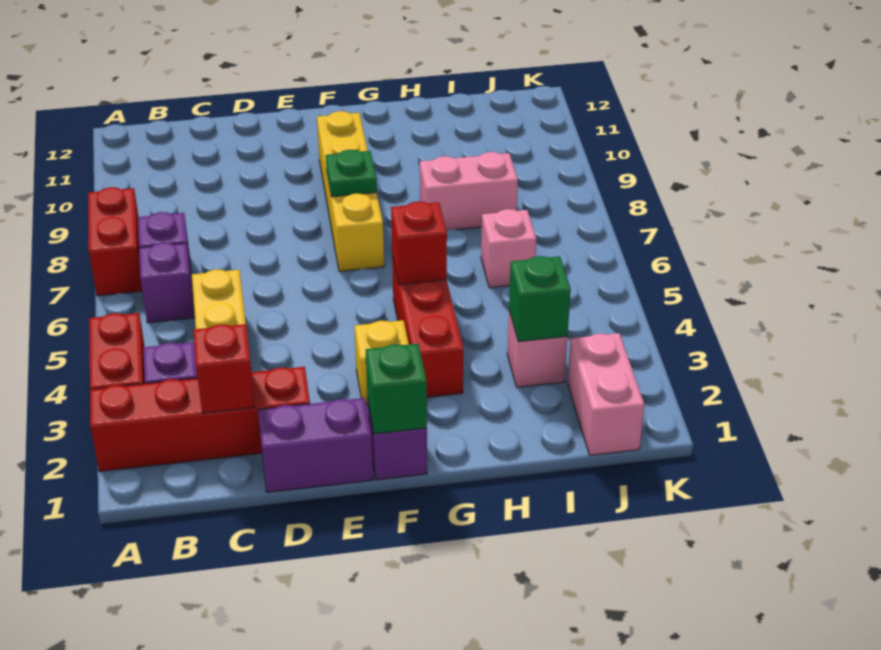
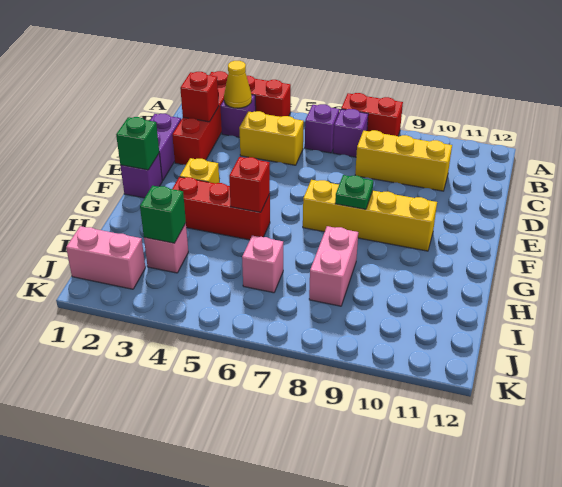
none -> yellow cone B3 level 2
none -> yellow brick C8:C10 level 1

